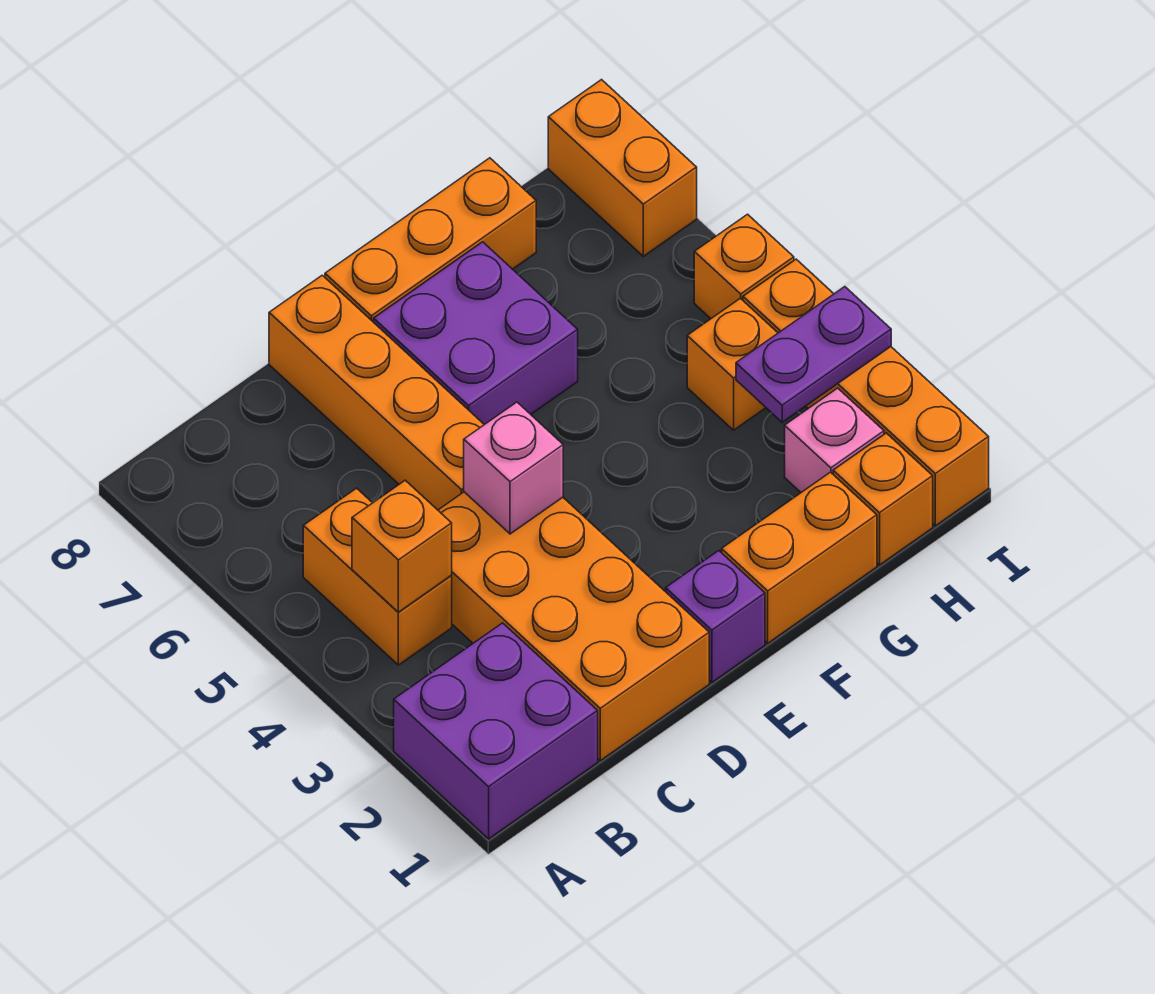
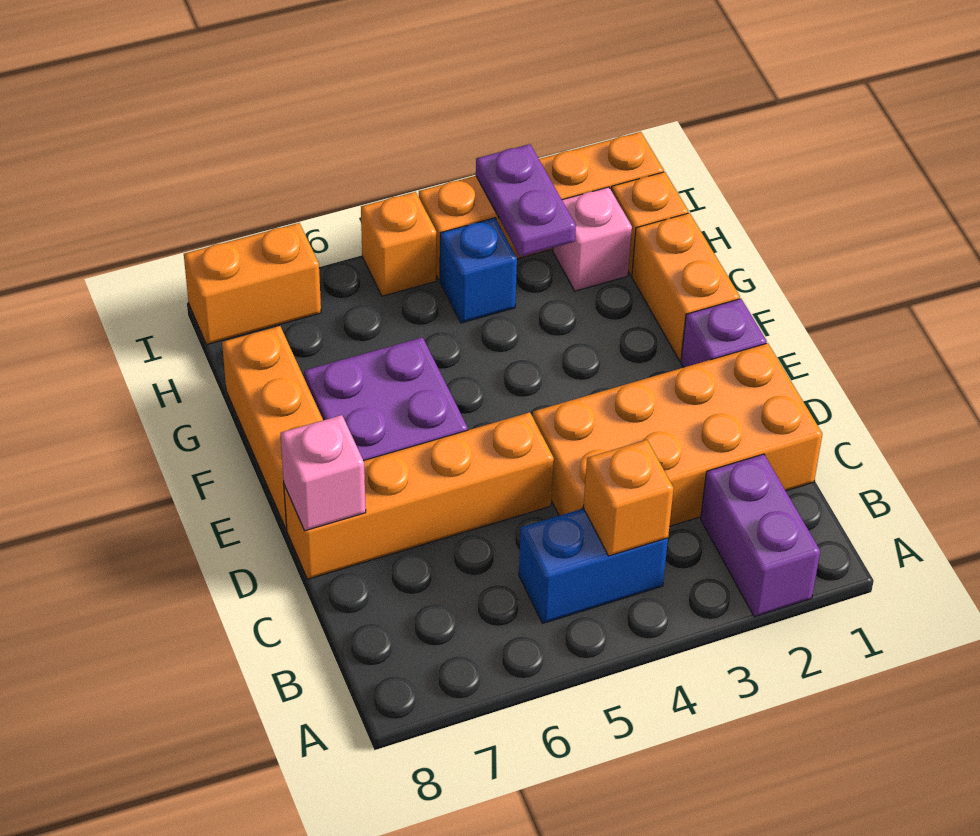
purple brick A1:B2 level 1 -> purple brick A2:B2 level 1
orange brick B4:B5 level 1 -> blue brick B4:B5 level 1
pink brick D4 level 2 -> pink brick D8 level 2
orange brick H4 level 1 -> blue brick H4 level 1

